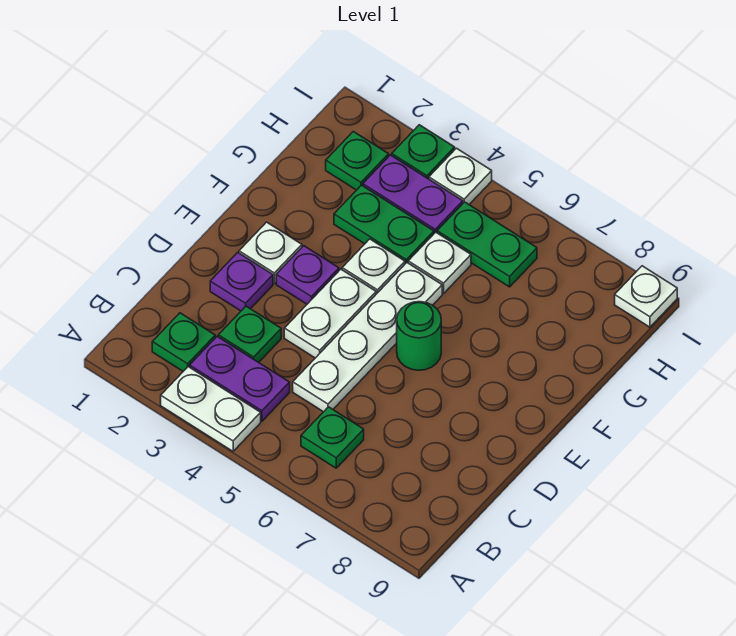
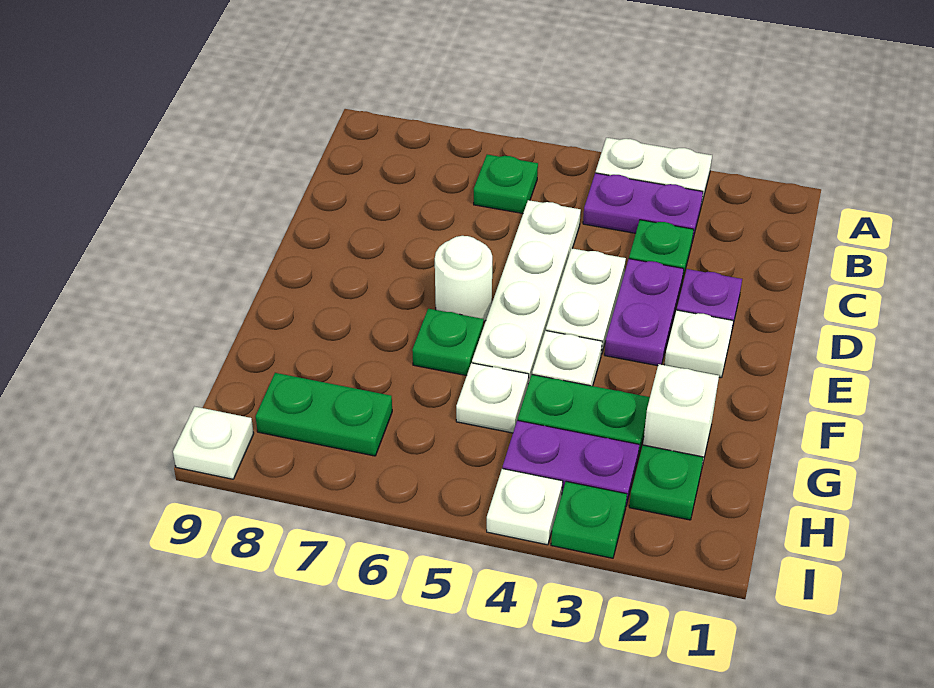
green plate B2 level 1 -> green plate F6 level 1
purple plate E3 level 1 -> purple plate D3:E3 level 1
green round brick E6 level 1 -> white round brick E6 level 1
none -> white brick G2 level 1
green plate H5:H6 level 1 -> green plate H7:H8 level 1

